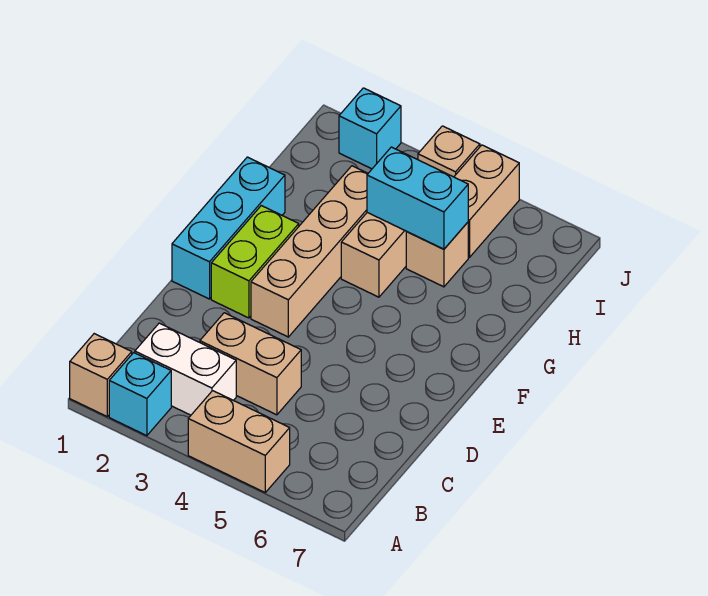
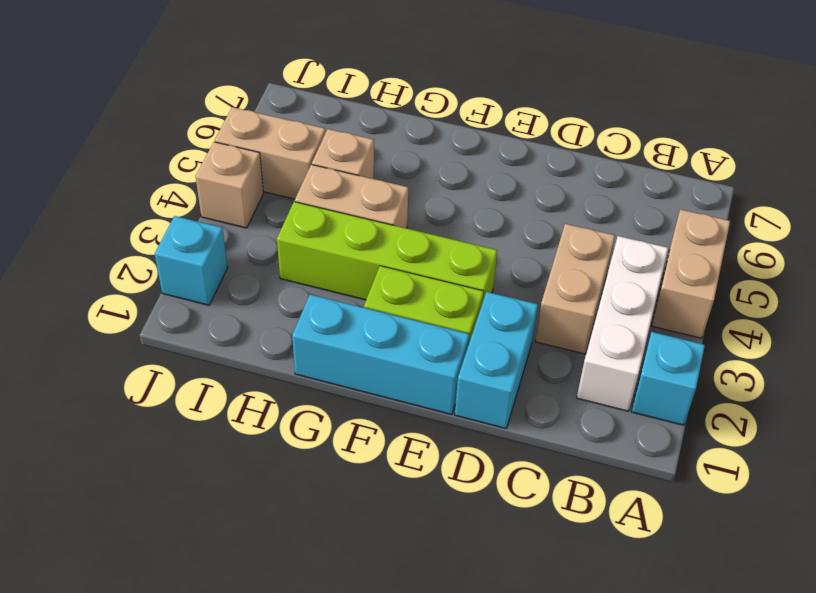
tan brick A1 level 1 -> none
white brick B2:B3 level 1 -> white brick B2:B4 level 1
tan brick E3:H3 level 1 -> lime brick E3:H3 level 1
cyan brick H4:H5 level 2 -> cyan brick D1:D2 level 1

